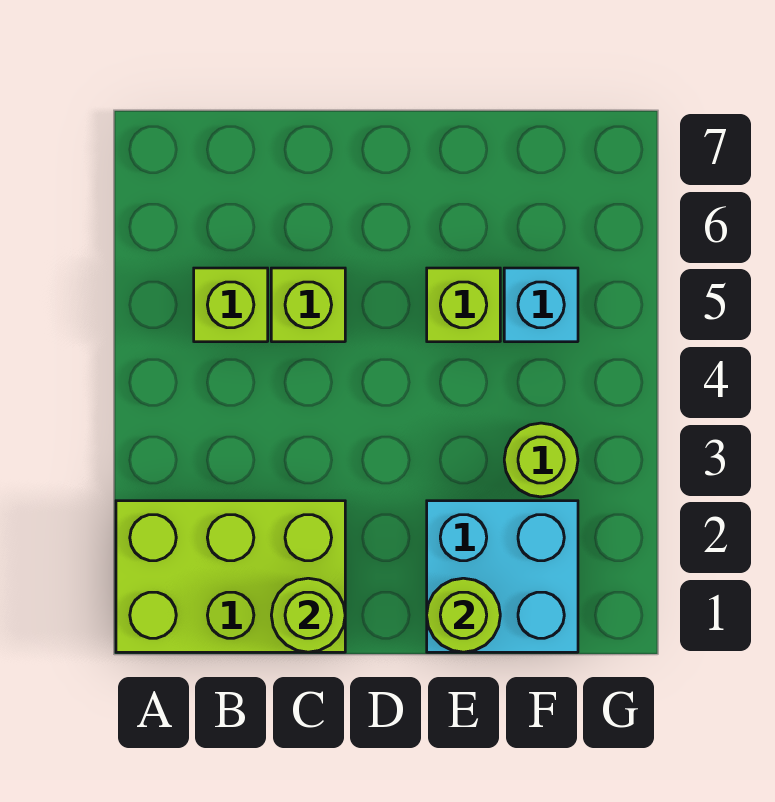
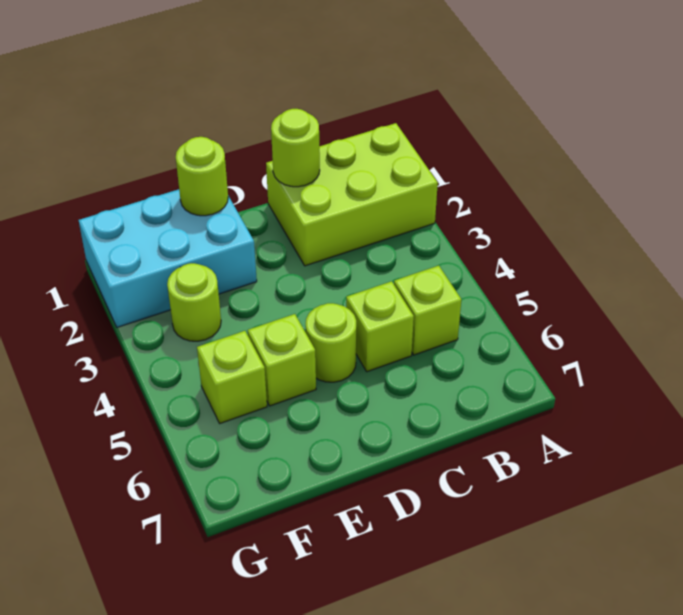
none -> lime round brick D5 level 1
cyan brick E1:F2 level 1 -> cyan brick E1:G2 level 1
cyan brick F5 level 1 -> lime brick F5 level 1

